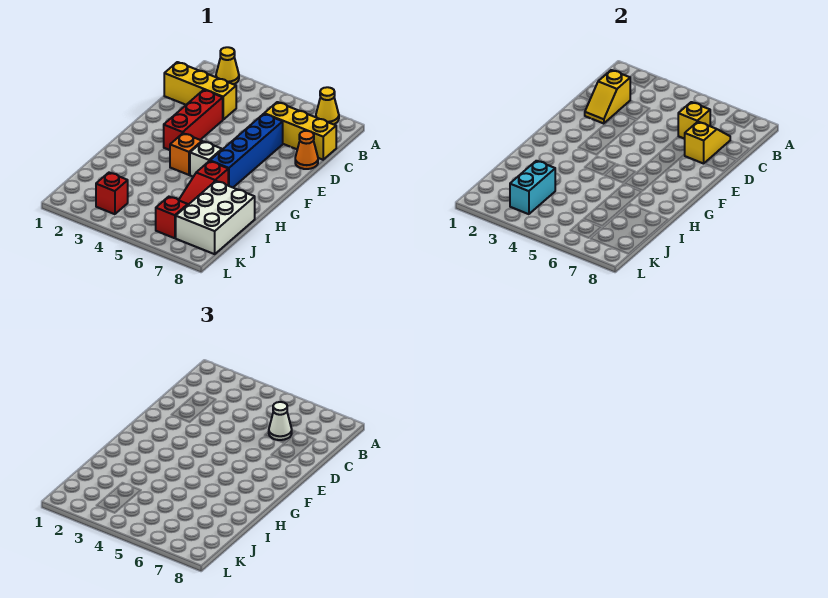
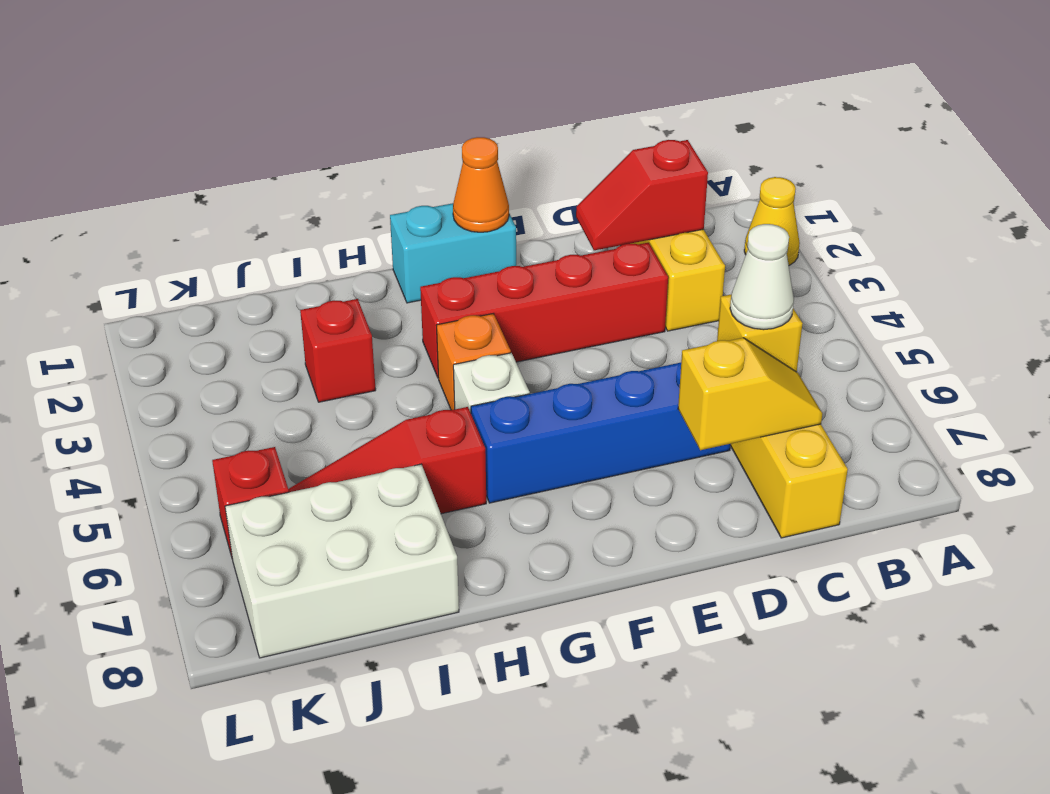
yellow cone A7 level 1 -> none
yellow slope C2:D2 level 2 top C -> red slope C2:D2 level 2 top C
red brick D3:F3 level 1 -> red brick D3:G3 level 1
orange cone D8 level 1 -> orange cone F1 level 2
cyan brick J3:K3 level 2 -> cyan brick F1:G1 level 1
red brick K3 level 1 -> red brick I3 level 1

